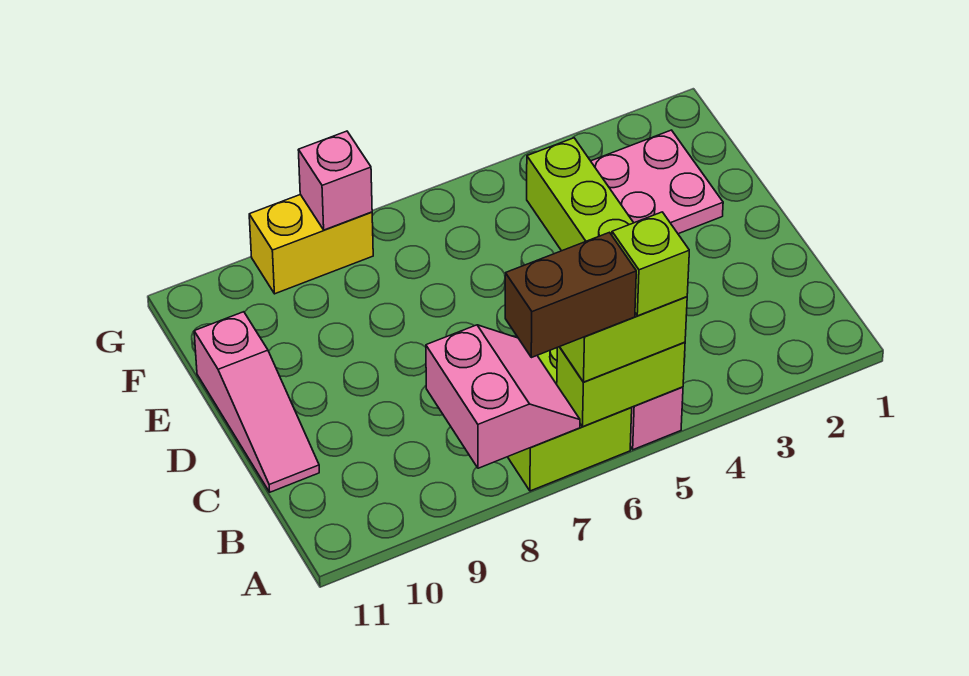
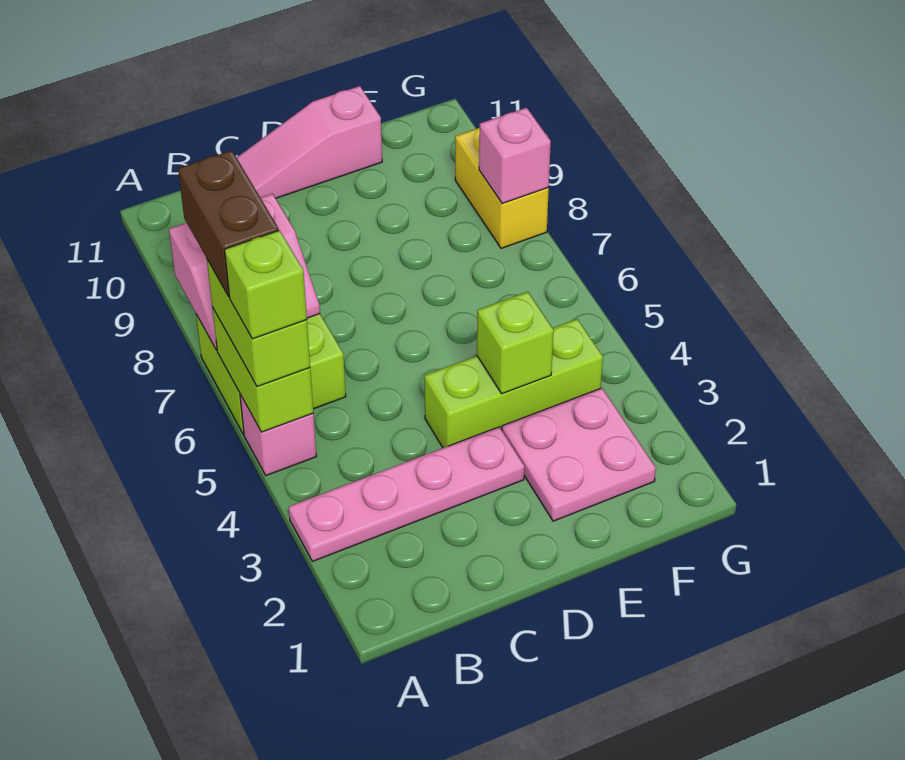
none -> pink plate A3:D3 level 1
none -> lime brick E4 level 2

